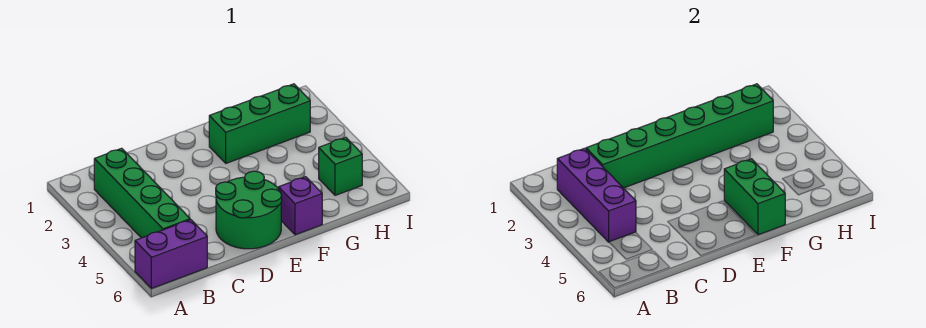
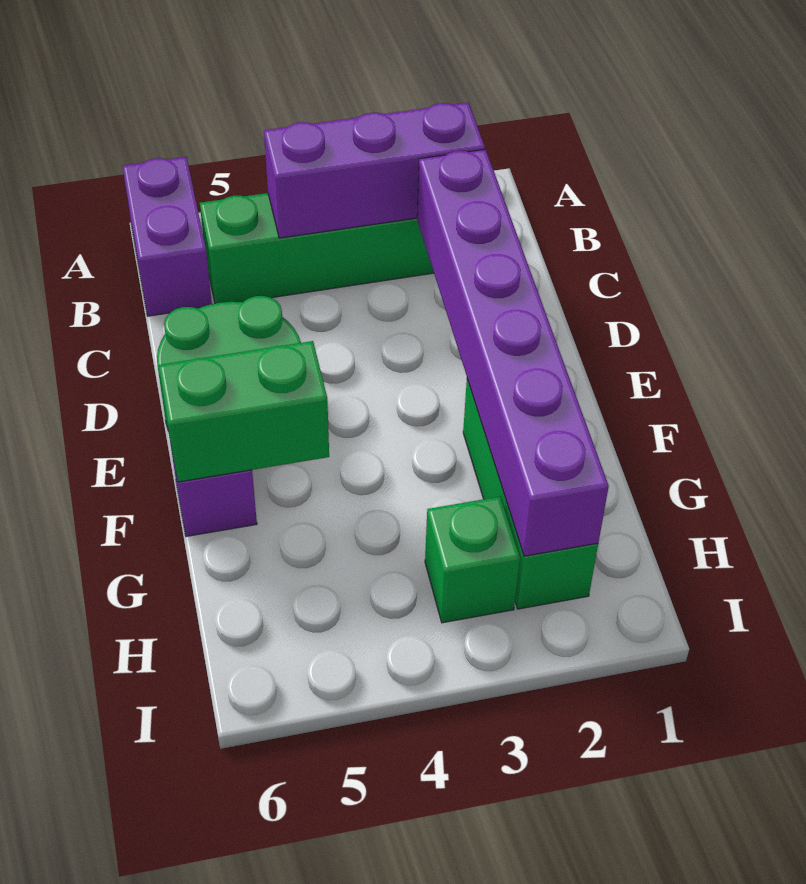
green brick C2:H2 level 2 -> purple brick C2:H2 level 2
green brick H5 level 1 -> green brick H3 level 1

